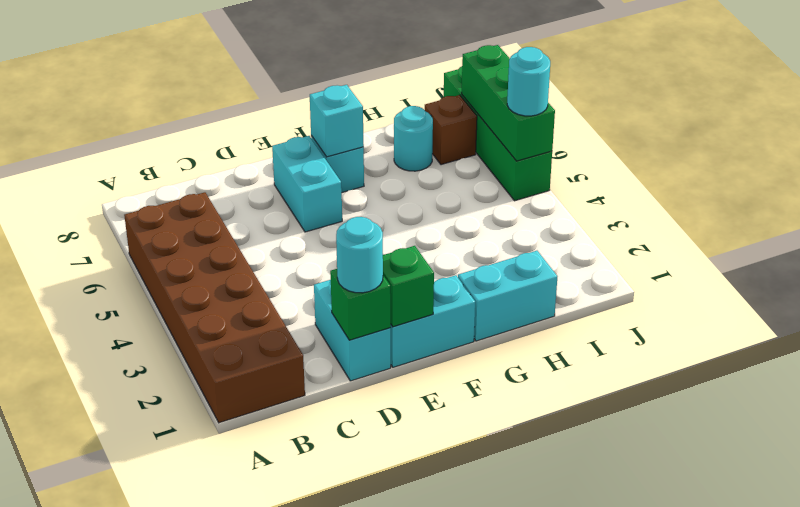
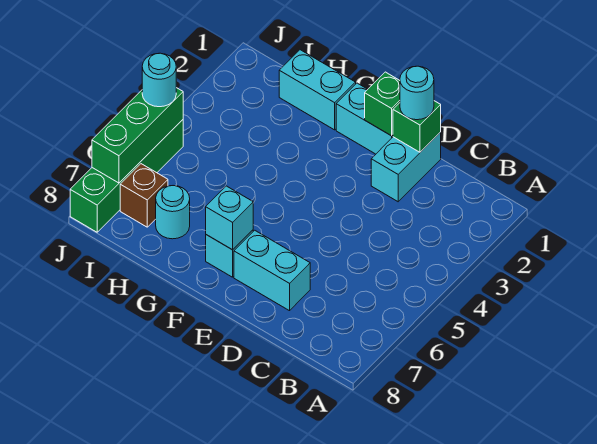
brown brick A1:B6 level 1 -> none
cyan brick E6:E7 level 1 -> cyan brick D7:E7 level 1

